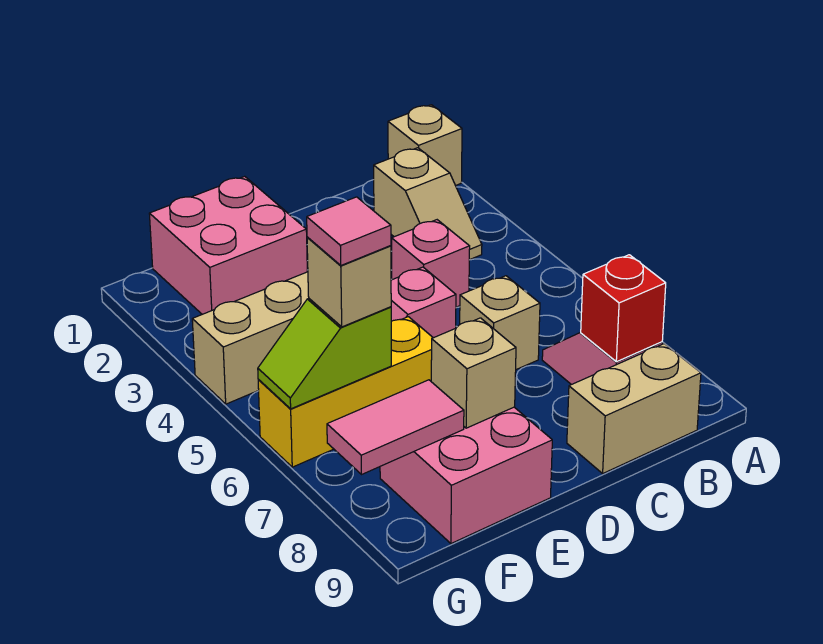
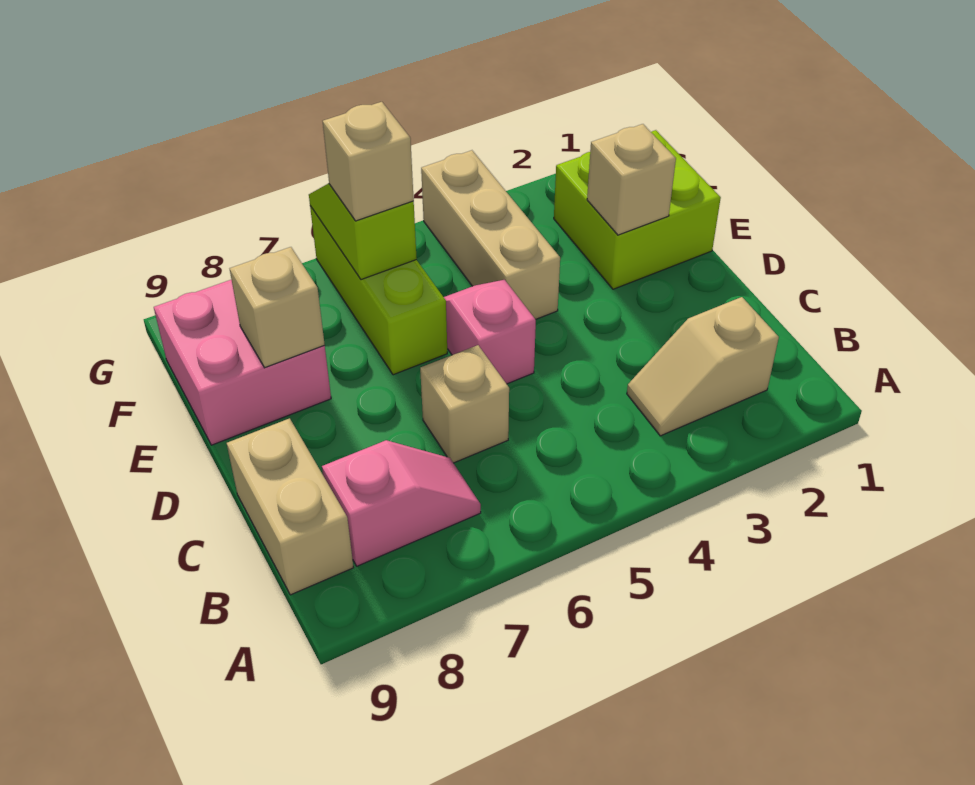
tan brick A1 level 1 -> tan brick E2 level 2
red brick B8 level 2 -> none
pink brick C4 level 1 -> none
pink brick E1:F2 level 1 -> lime brick E1:F2 level 1
yellow brick E6:G6 level 1 -> lime brick E6:G6 level 1
pink tile F6 level 4 -> none
pink tile F8:G8 level 2 -> none

